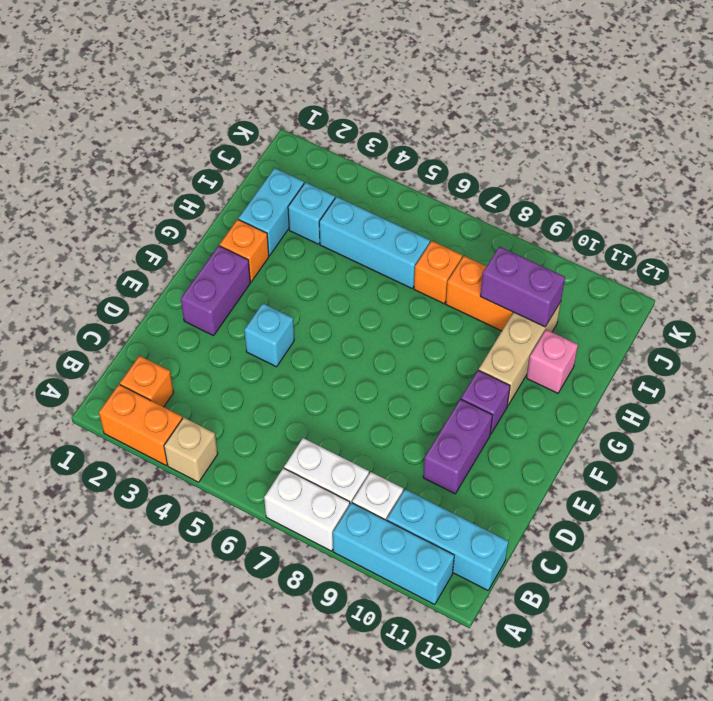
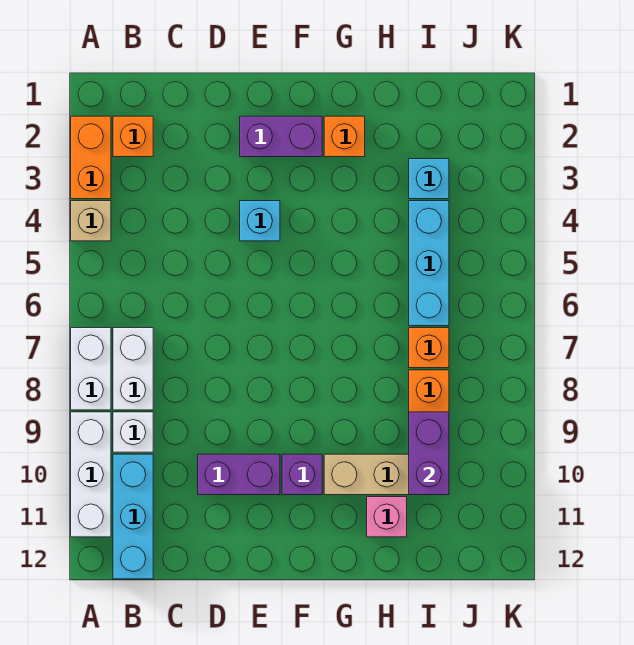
cyan brick A9:A11 level 1 -> white brick A9:A11 level 1
cyan brick H2:I2 level 1 -> none

